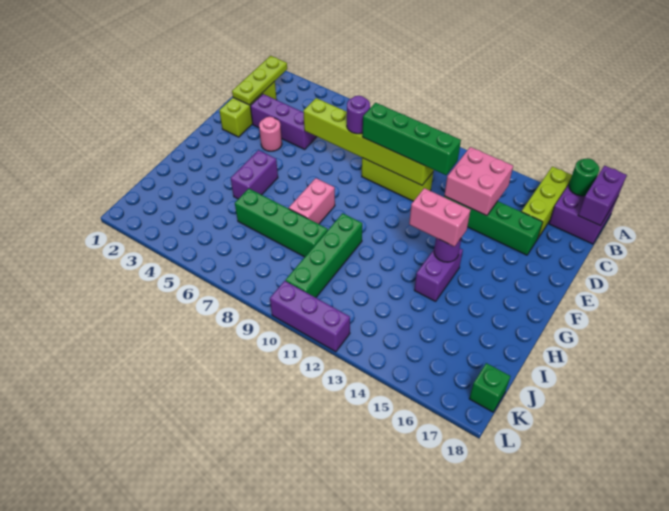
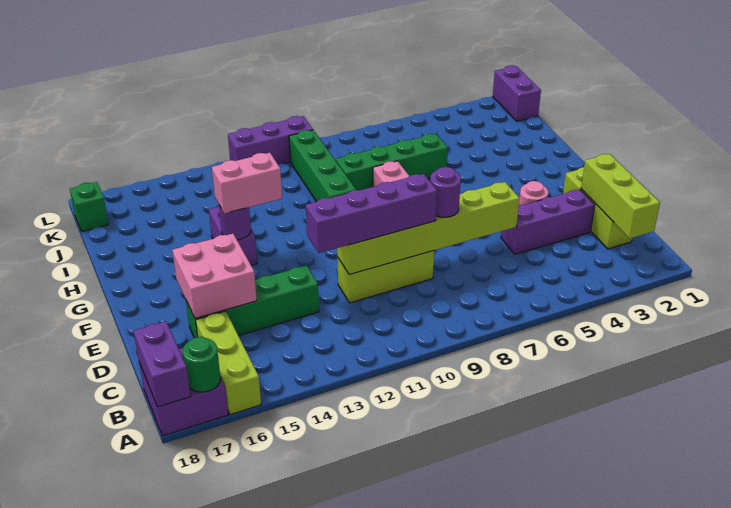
lime plate B2:D2 level 2 -> lime brick B2:D2 level 2
pink brick C13:D14 level 2 -> pink brick D15:E16 level 2
green brick D9:D12 level 3 -> purple brick D9:D12 level 3
purple brick G5:H5 level 1 -> purple brick K1:L1 level 1

